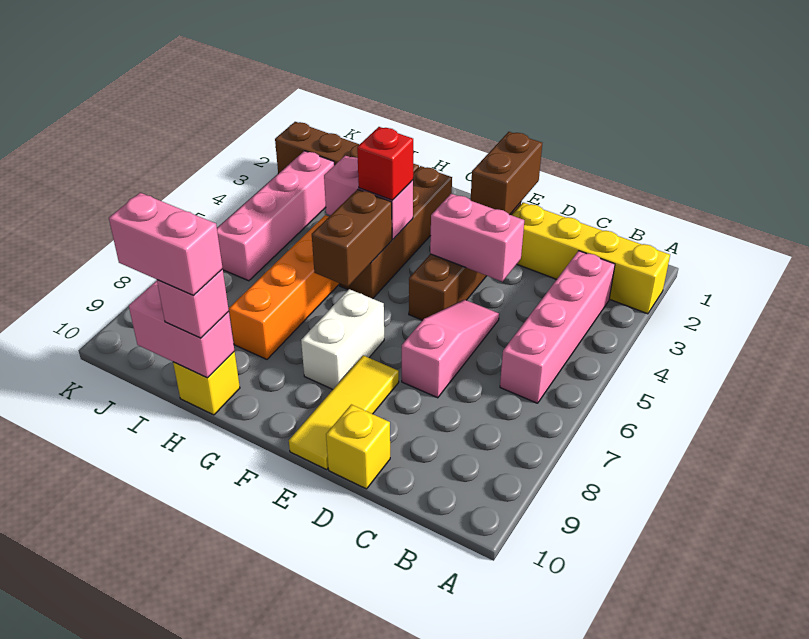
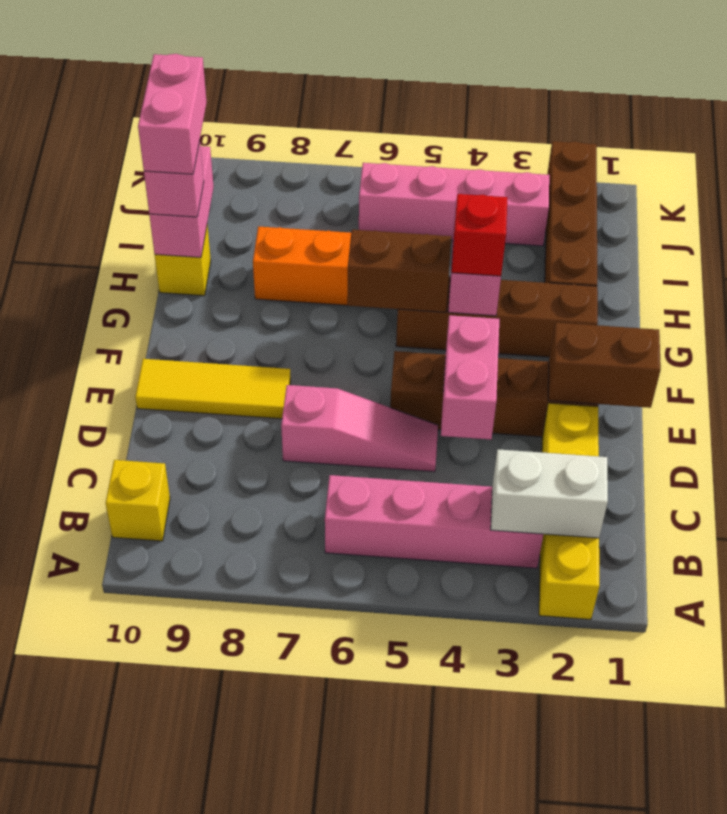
yellow brick D10 level 1 -> yellow brick B10 level 1
white brick F7:F8 level 1 -> white brick B2:B3 level 2

